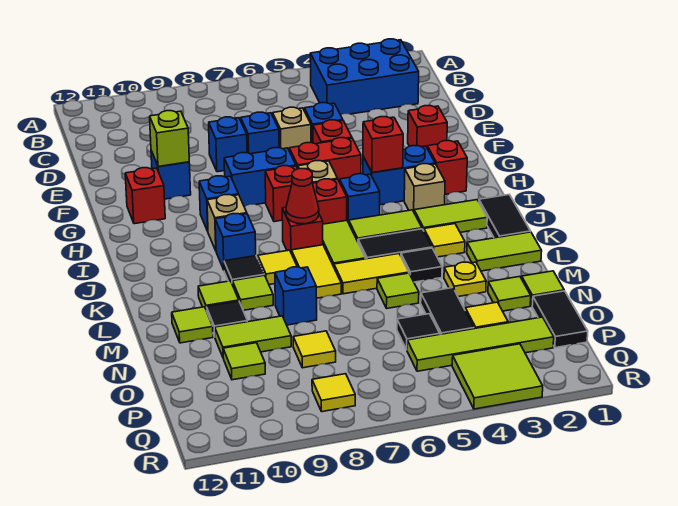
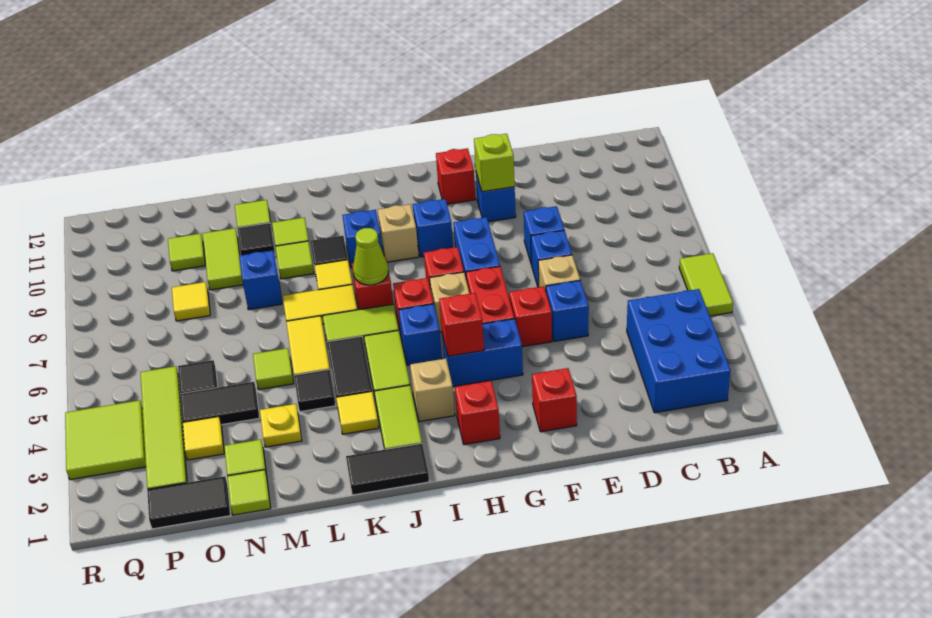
blue brick H3:H4 level 1 -> blue brick G4:H4 level 1
red cone J7 level 2 -> lime cone J7 level 2
lime tile L1:L2 level 1 -> lime tile A5:A6 level 1
yellow tile Q8 level 1 -> none

